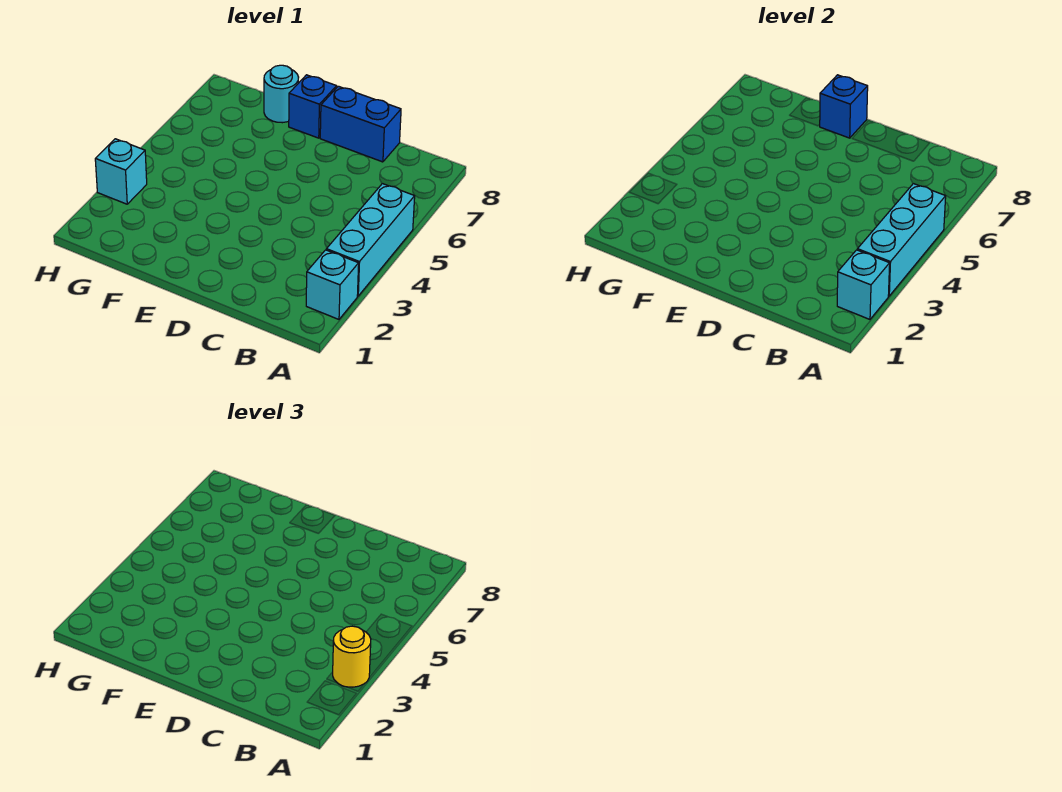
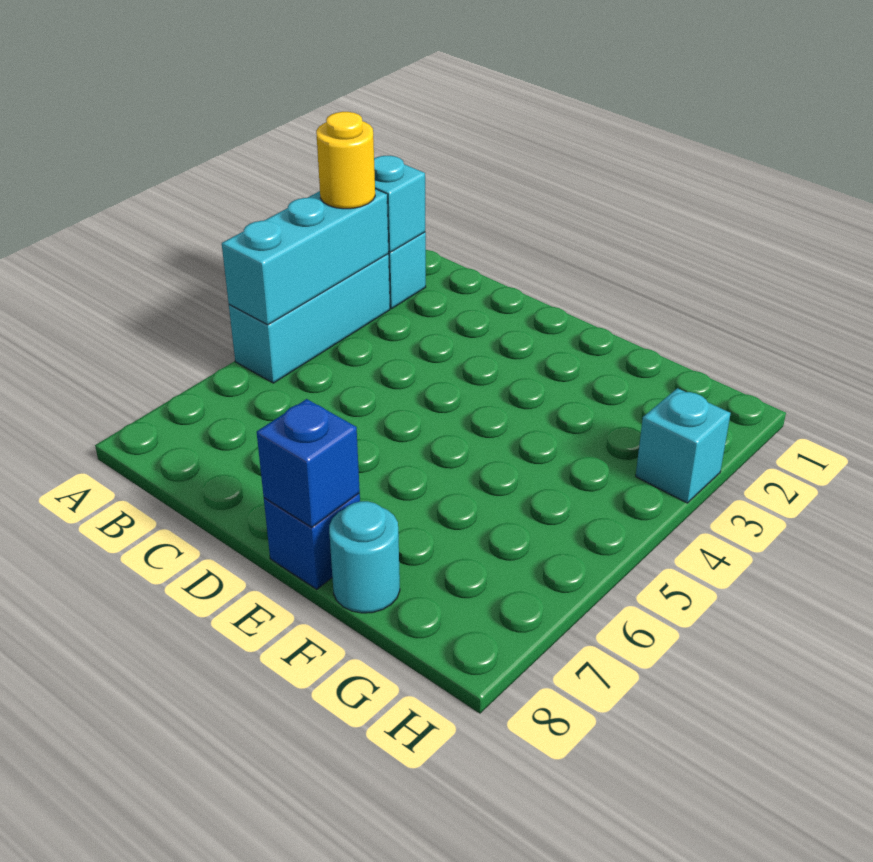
blue brick C8:D8 level 1 -> none

